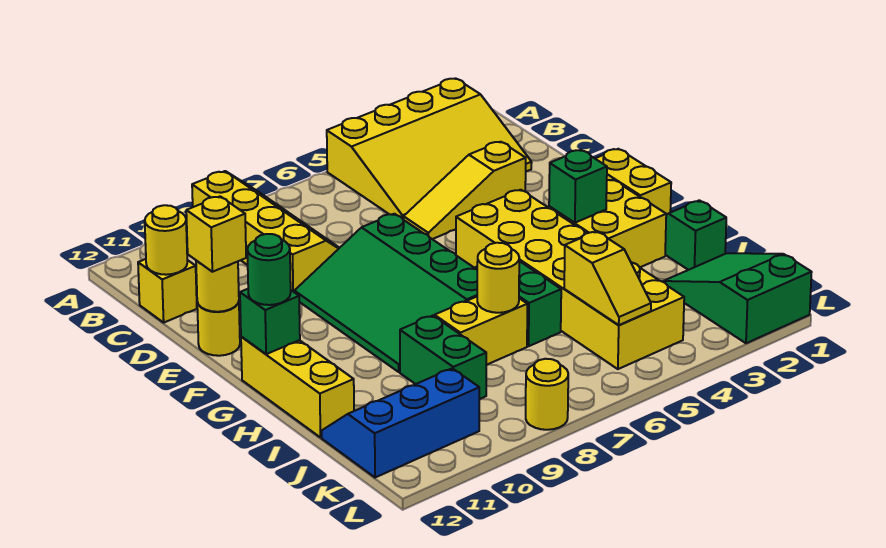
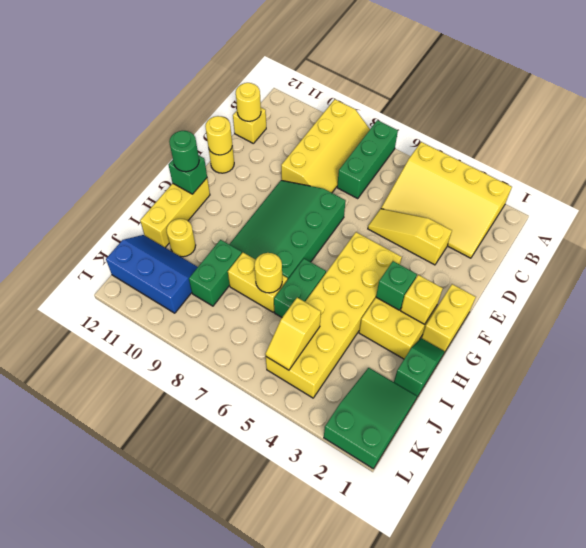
none -> green brick A7:C7 level 1
yellow brick E12 level 3 -> yellow brick G2 level 2
yellow round brick L8 level 1 -> yellow round brick I11 level 1

